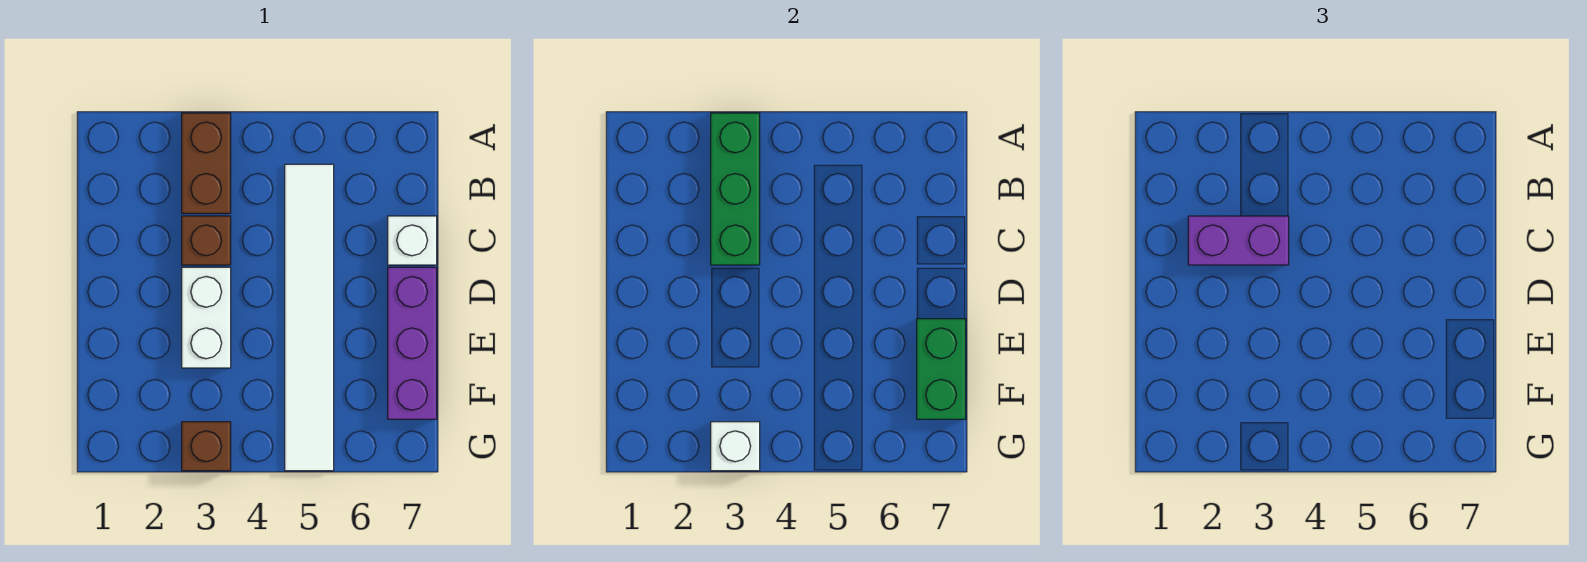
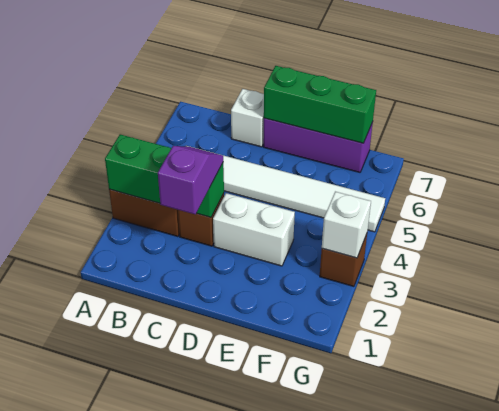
purple brick C2:C3 level 3 -> purple slope C2:C3 level 3 top 2
green brick E7:F7 level 2 -> green brick D7:F7 level 2

